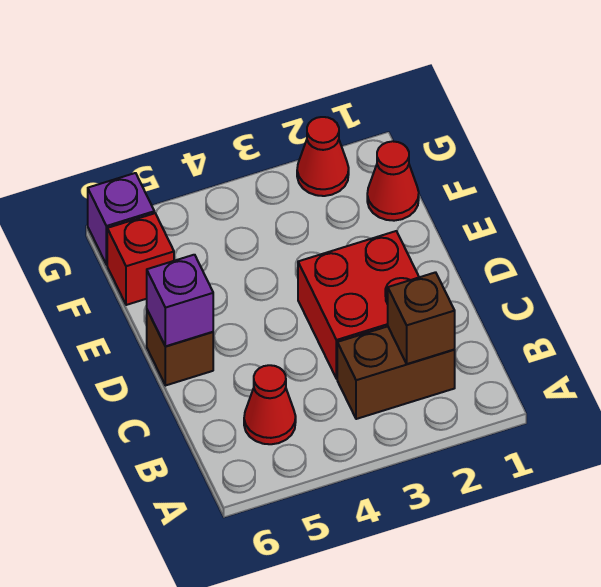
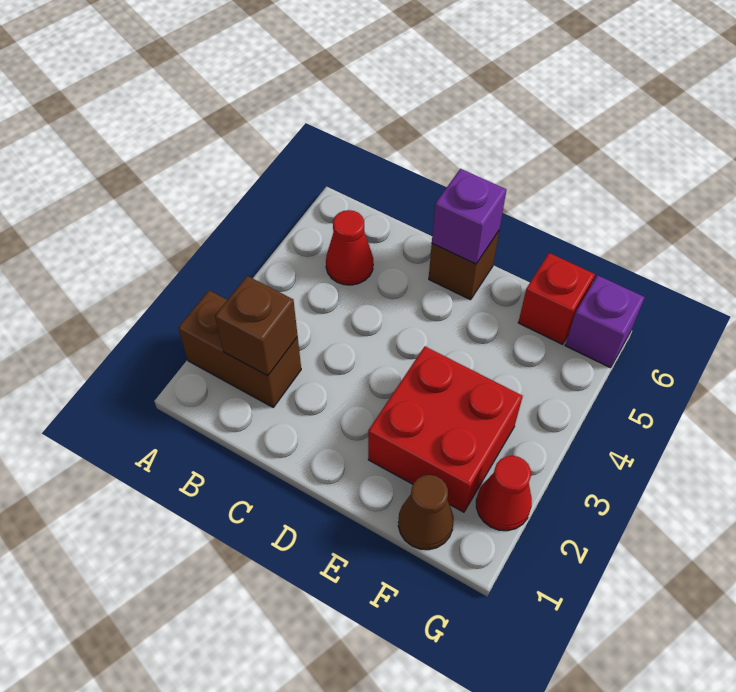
brown brick B2:B3 level 1 -> brown brick A2:B2 level 1
red brick C2:D3 level 1 -> red brick E2:F3 level 1
red cone F1 level 1 -> brown cone F1 level 1

